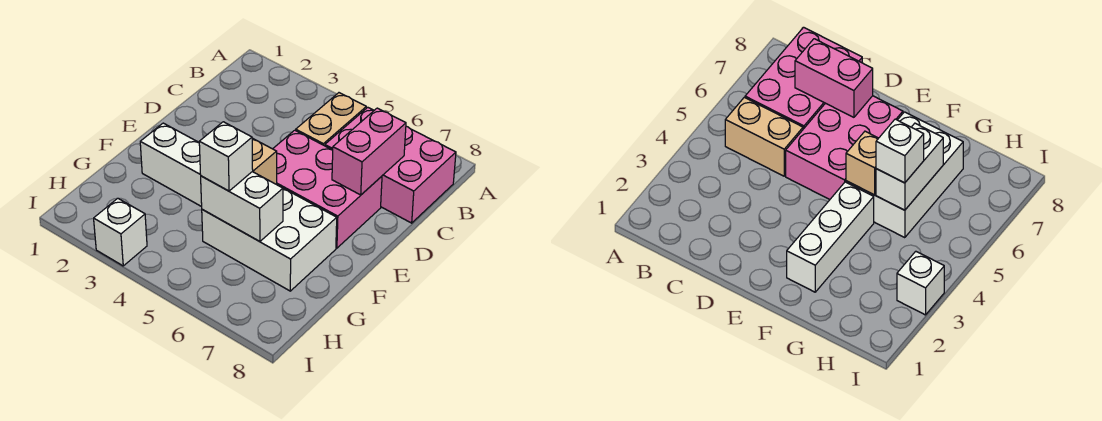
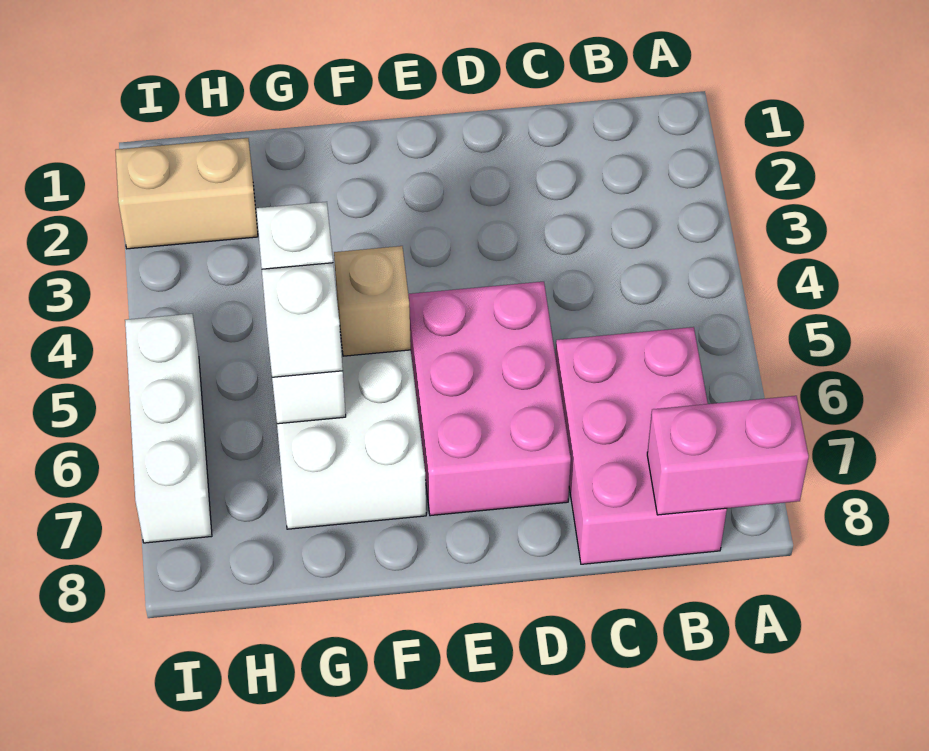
tan brick B5:C5 level 1 -> tan brick H2:I2 level 1
pink brick C7:D7 level 2 -> pink brick A8:B8 level 2
white brick F2:F4 level 1 -> white brick I5:I7 level 1
white brick I3 level 1 -> white brick G6 level 3

